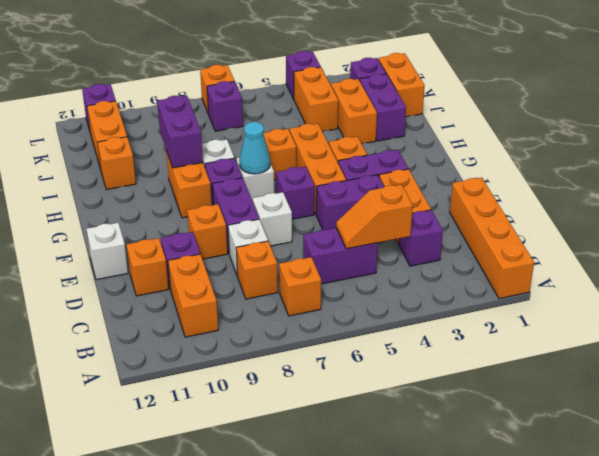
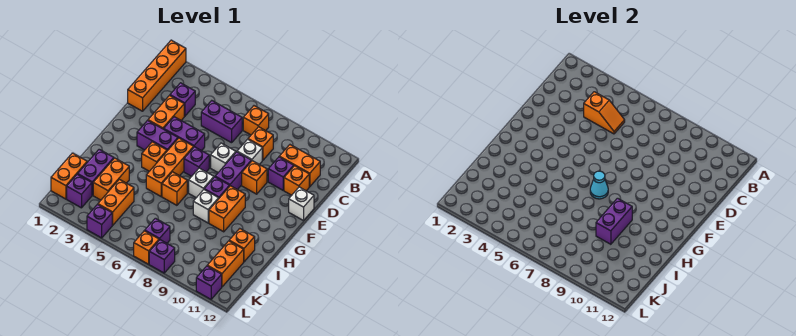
orange brick B10:C10 level 1 -> orange brick C10:C11 level 1
none -> purple brick L8 level 1

